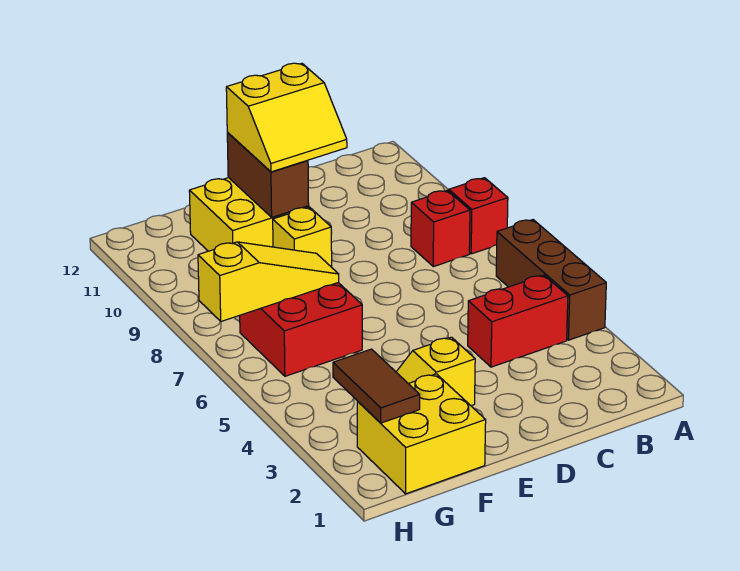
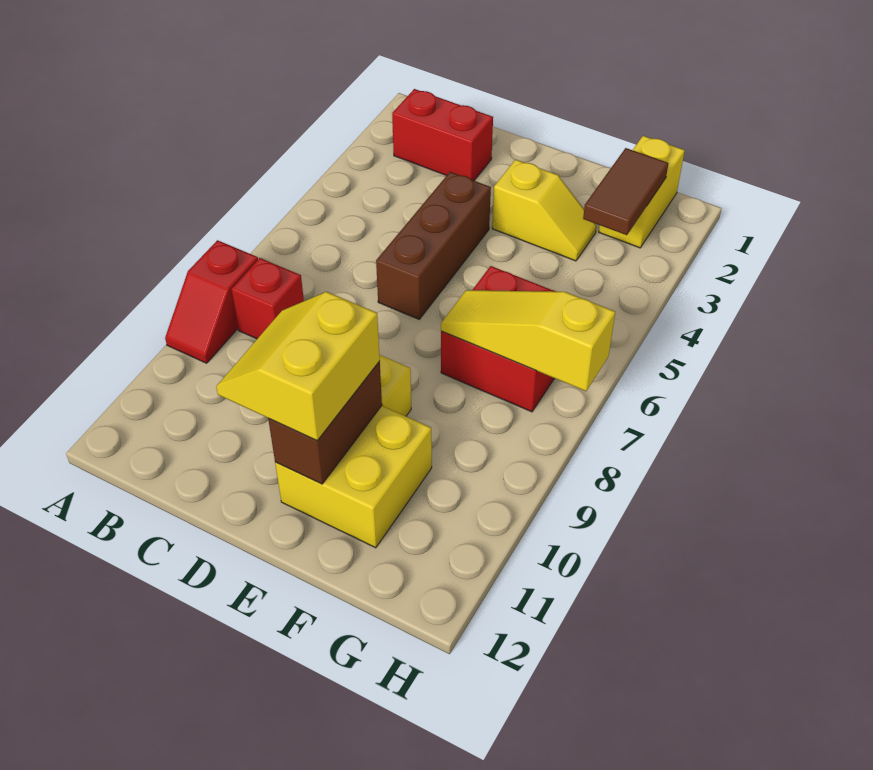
brown brick A4:A6 level 1 -> brown brick D4:D6 level 1
red brick B4:C4 level 1 -> red brick B2:C2 level 1
yellow slope D10:E11 level 3 top 11 -> yellow slope D10:E11 level 3 top E
yellow brick F1:G2 level 1 -> yellow brick G1:G2 level 1

